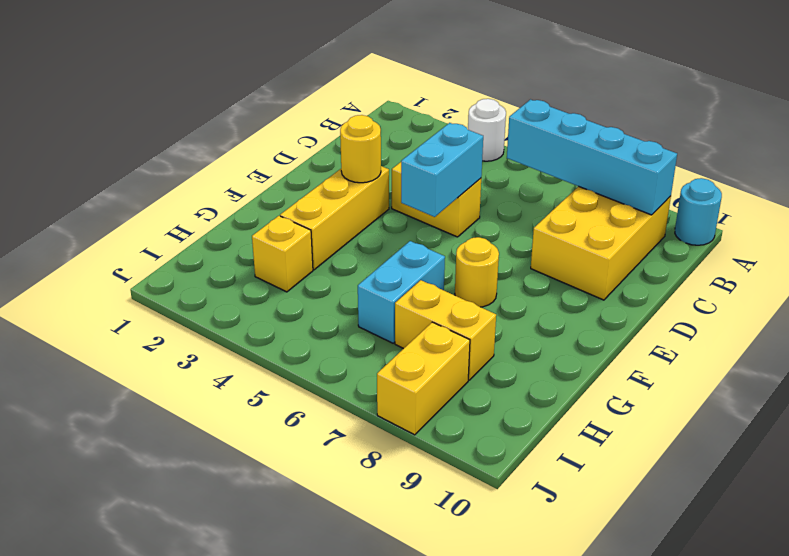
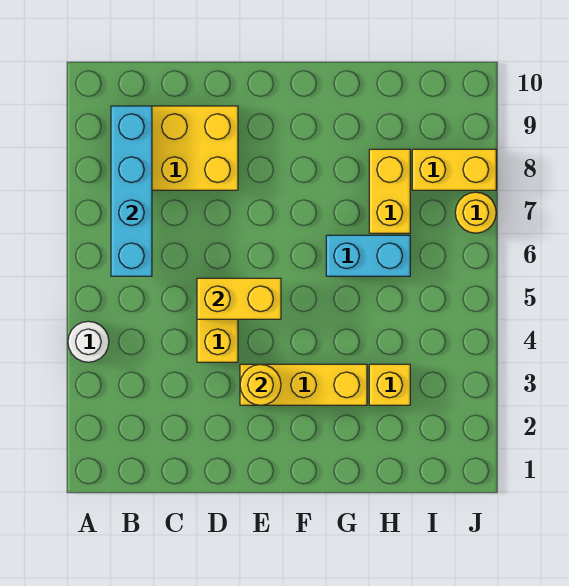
cyan round brick A10 level 1 -> none
cyan brick D5:E5 level 2 -> yellow brick D5:E5 level 2
yellow round brick F7 level 1 -> yellow round brick J7 level 1

